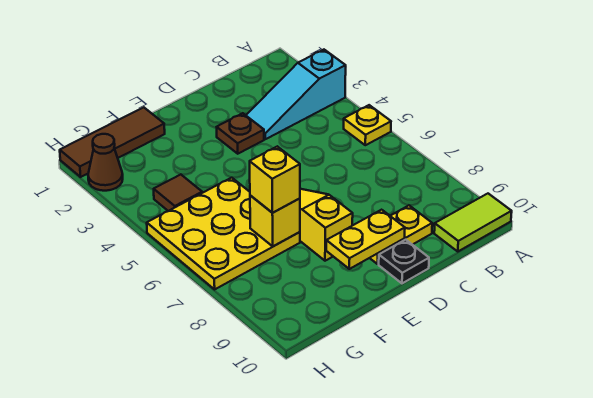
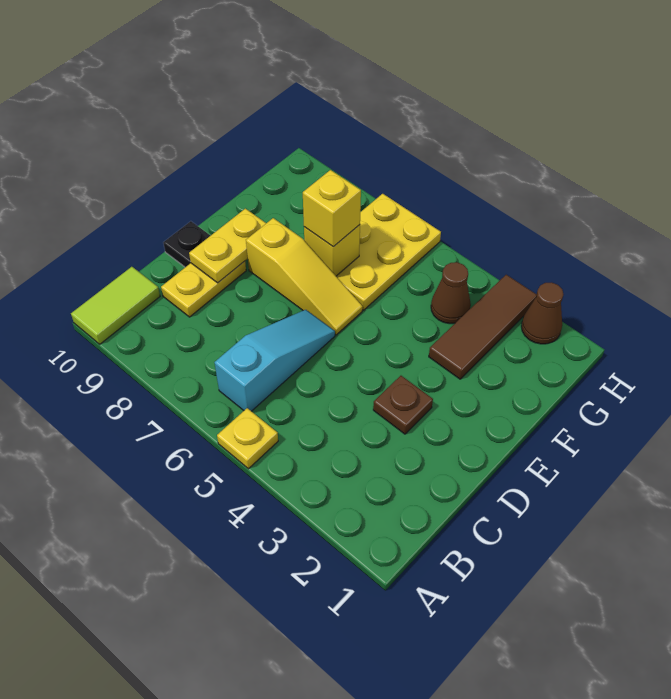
cyan slope A3:C3 level 1 top A -> cyan slope B6:D6 level 1 top B
brown tile F1:H1 level 1 -> brown tile F3:H3 level 1
yellow plate F5:H7 level 1 -> yellow plate F6:H7 level 1
brown tile G4 level 1 -> brown cone G4 level 1

